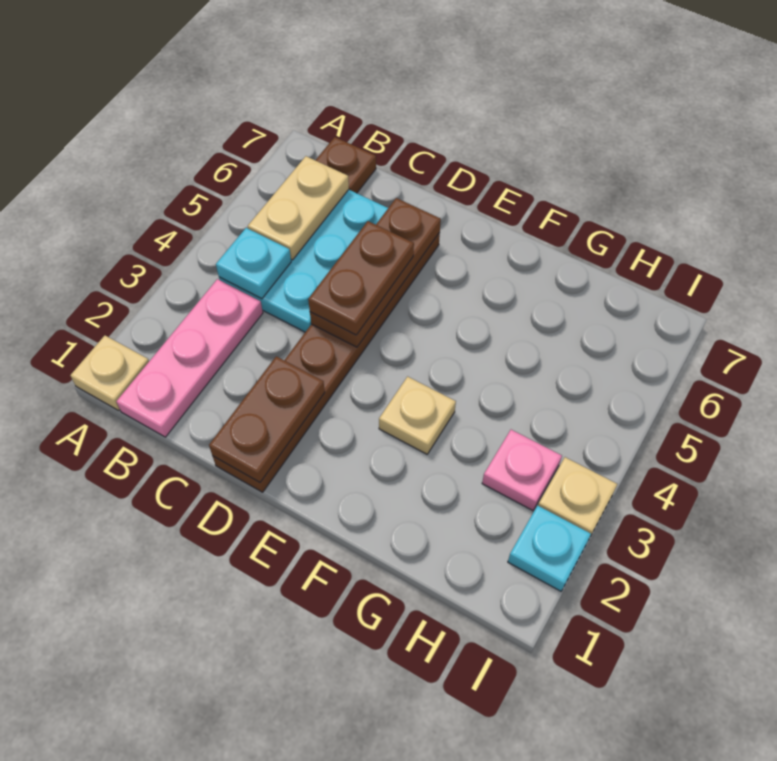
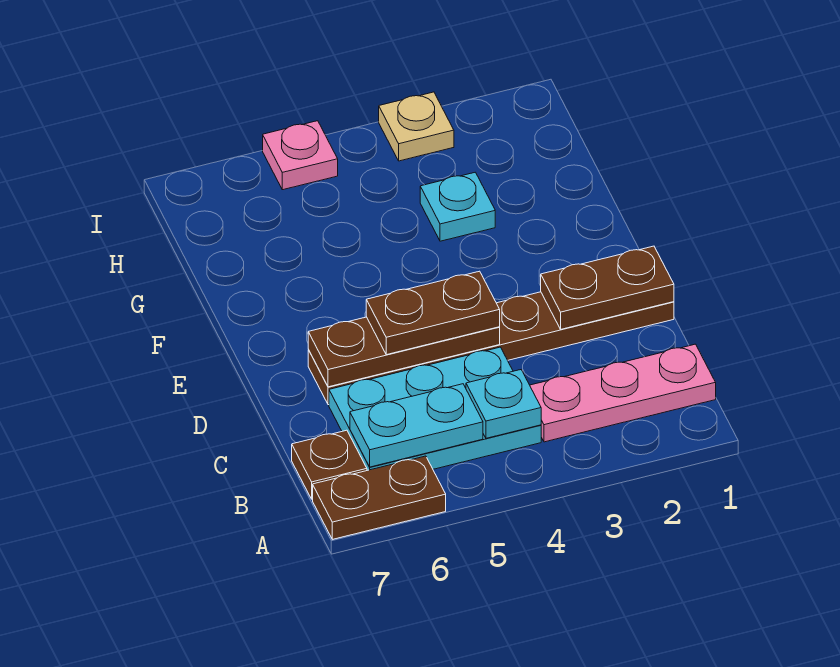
tan plate A1 level 1 -> none
none -> brown plate A6:A7 level 1
tan plate B5:B6 level 2 -> cyan plate B5:B6 level 2
tan plate F3 level 1 -> none
pink plate H3 level 1 -> pink plate I5 level 1
cyan plate I2 level 1 -> cyan plate G3 level 1

